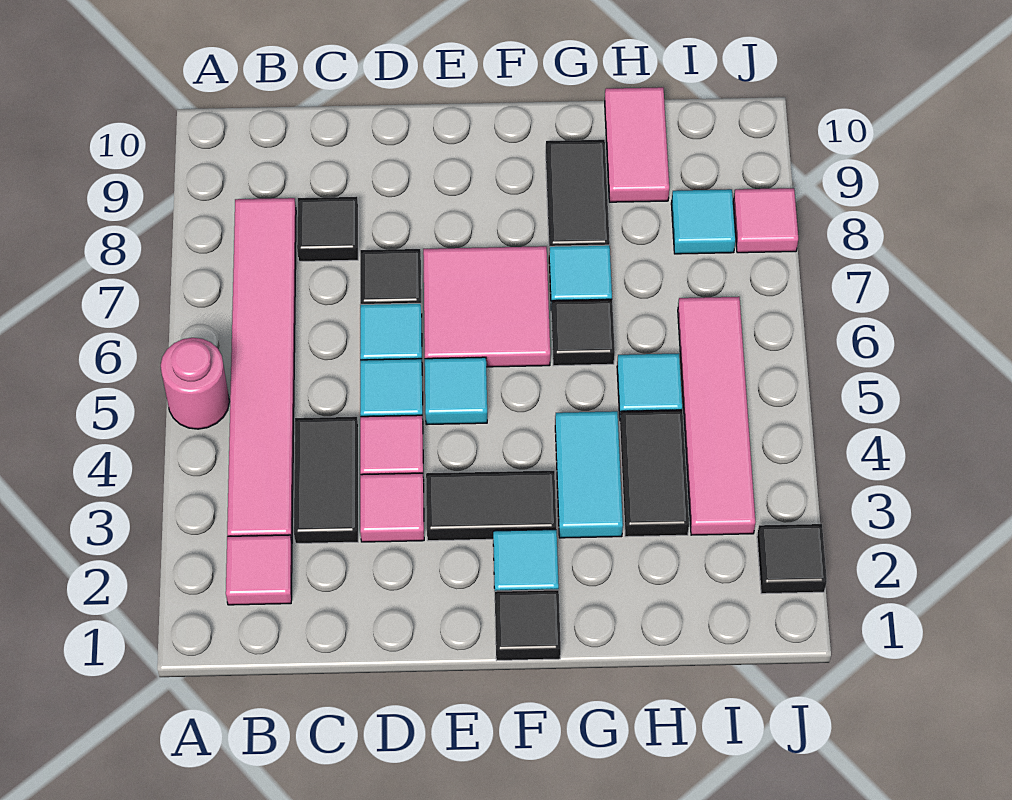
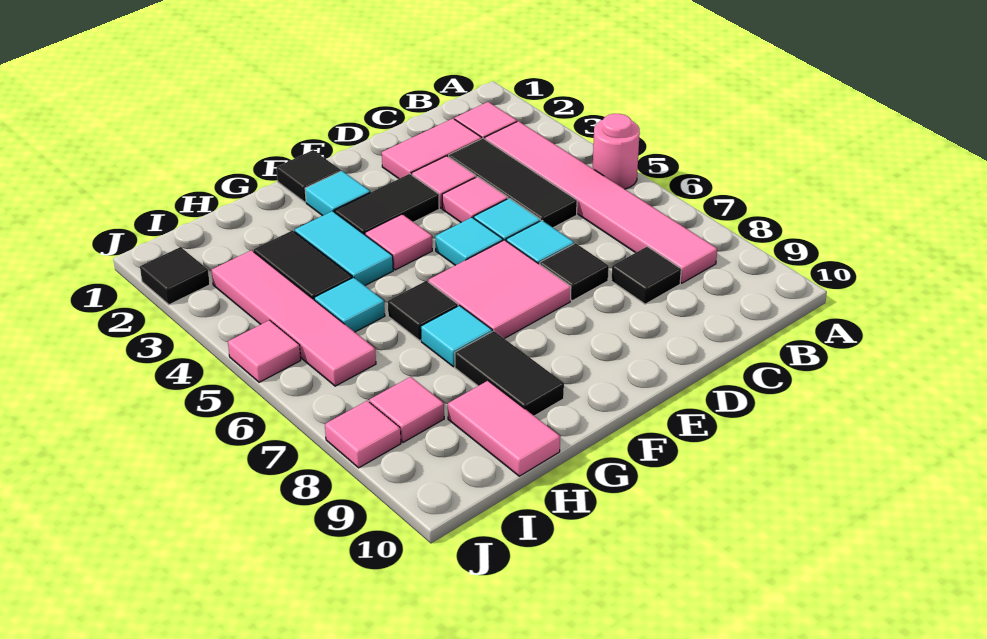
none -> pink tile C2:D2 level 1
black tile C3:C4 level 1 -> black tile C3:C5 level 1
none -> pink tile F4 level 1
cyan tile I8 level 1 -> pink tile I8 level 1
none -> pink tile J5 level 1

